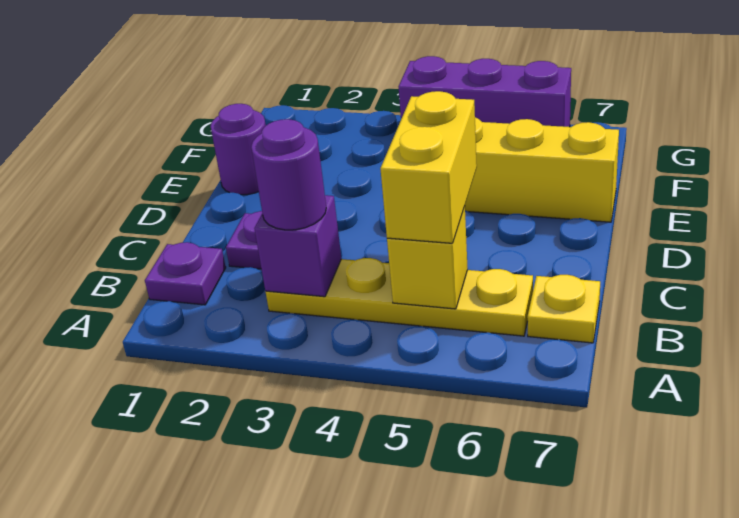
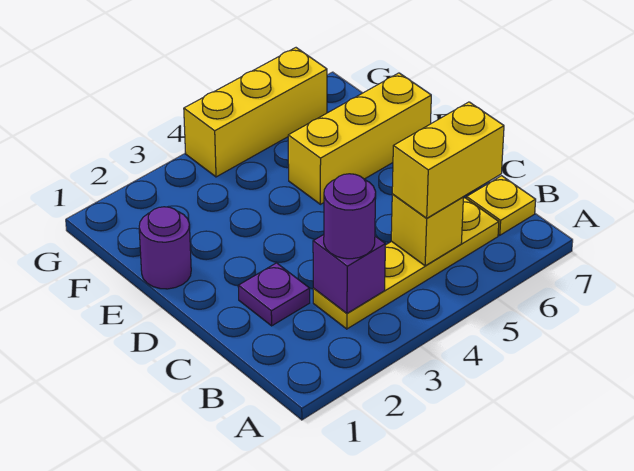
purple plate B1 level 1 -> none
yellow brick B5:C5 level 3 -> yellow brick B5:B6 level 3
purple brick G4:G6 level 1 -> yellow brick G4:G6 level 1

